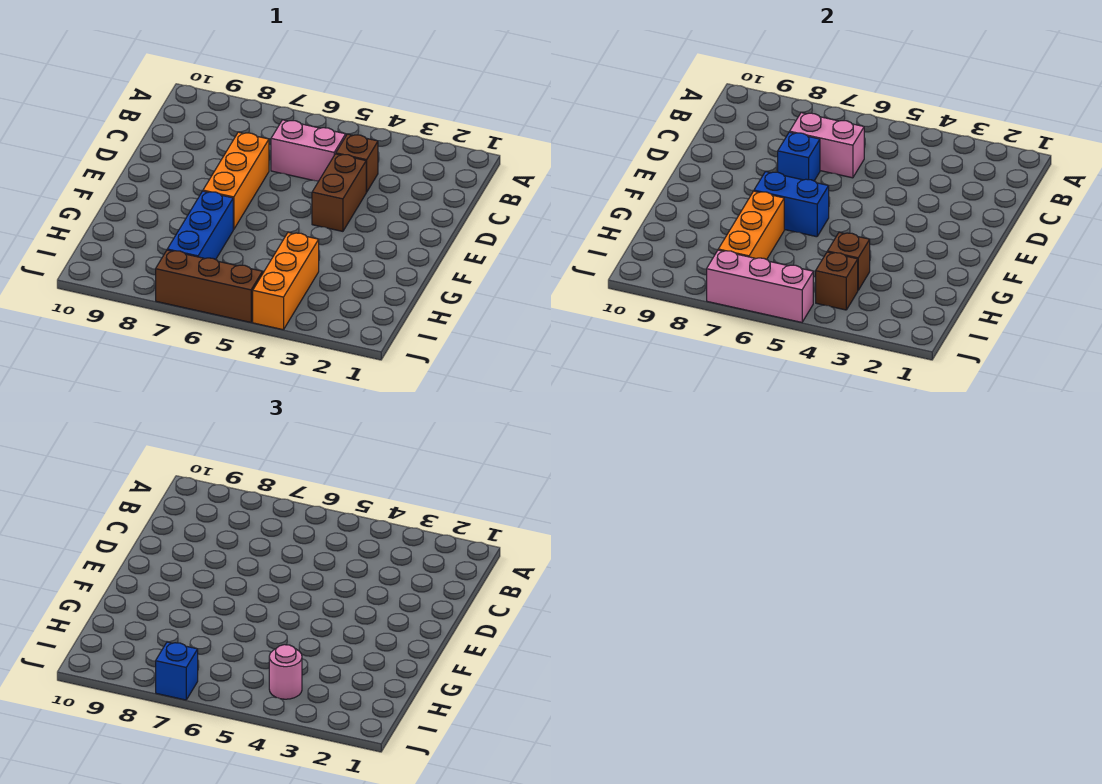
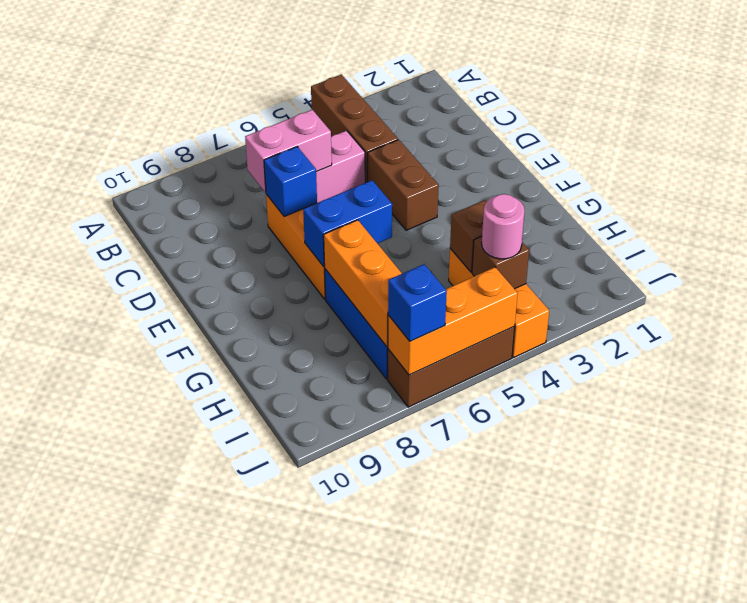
brown brick C4 level 1 -> brown brick A4:C4 level 1
pink brick J5:J7 level 2 -> orange brick J5:J7 level 2

